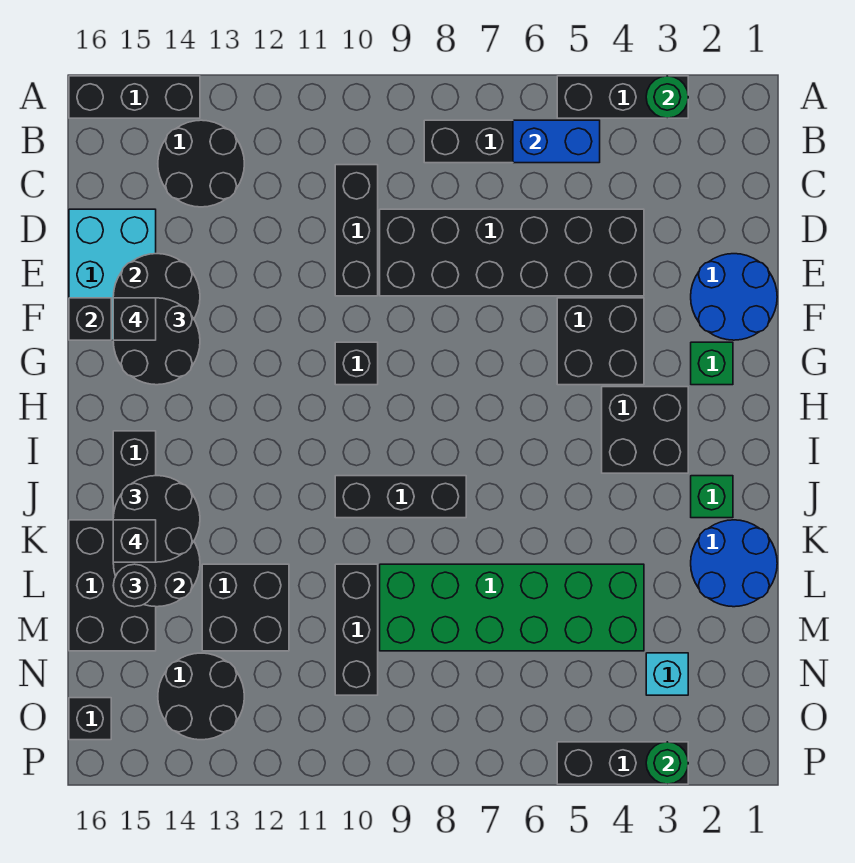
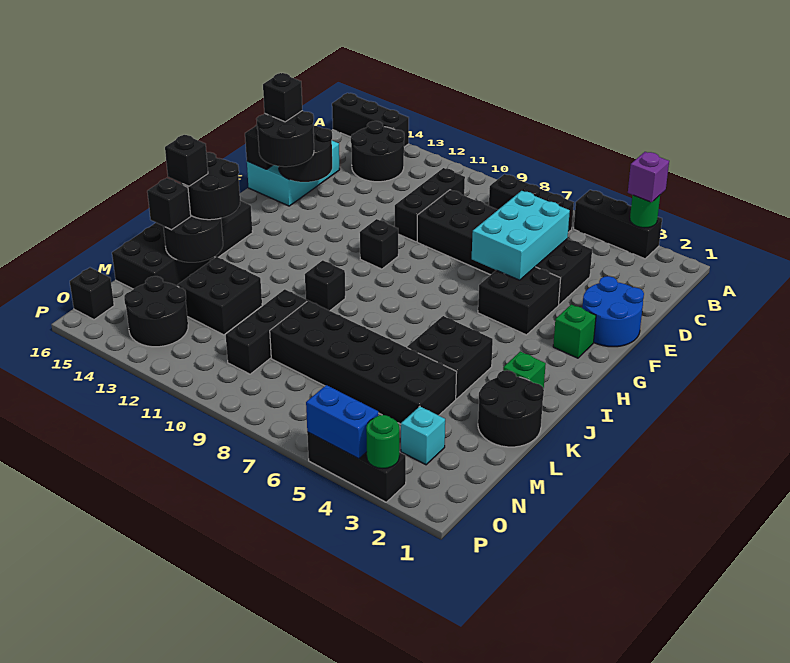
none -> purple brick A3 level 3
blue brick B5:B6 level 2 -> blue brick P4:P5 level 2
none -> cyan brick D5:F6 level 2
black brick H3:I4 level 1 -> black brick J4:K5 level 1
black brick J8:J10 level 1 -> black brick J10 level 1
blue round brick K1:L2 level 1 -> black round brick K1:L2 level 1
green brick L4:M9 level 1 -> black brick L4:M9 level 1
black round brick L15 level 3 -> black brick L15 level 3

